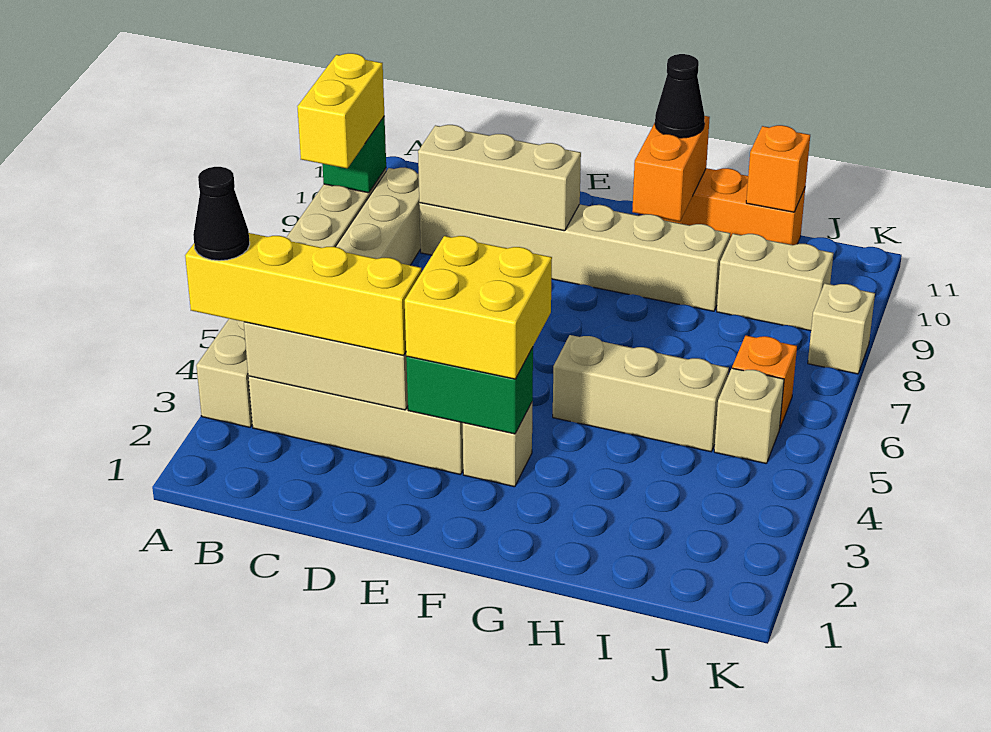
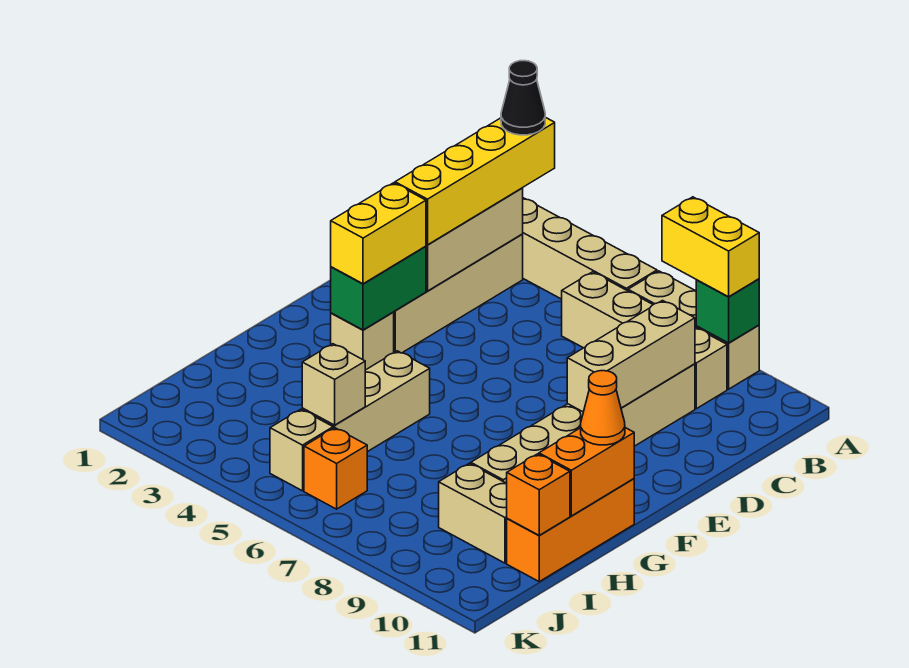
yellow brick E3:F4 level 3 -> yellow brick E3:F3 level 3
orange brick G10:G11 level 2 -> orange brick G11:H11 level 2
black cone G11 level 3 -> orange cone G11 level 3
tan brick I9:J9 level 1 -> tan brick I9:I10 level 1
tan brick K8 level 1 -> tan brick I5 level 2

